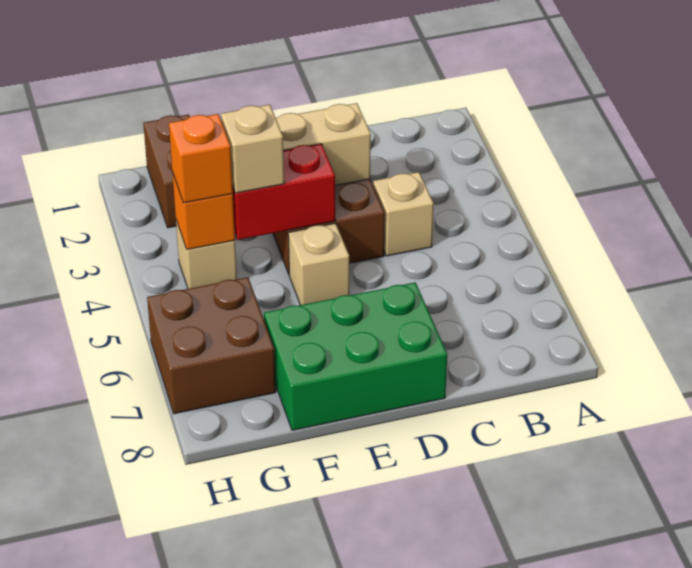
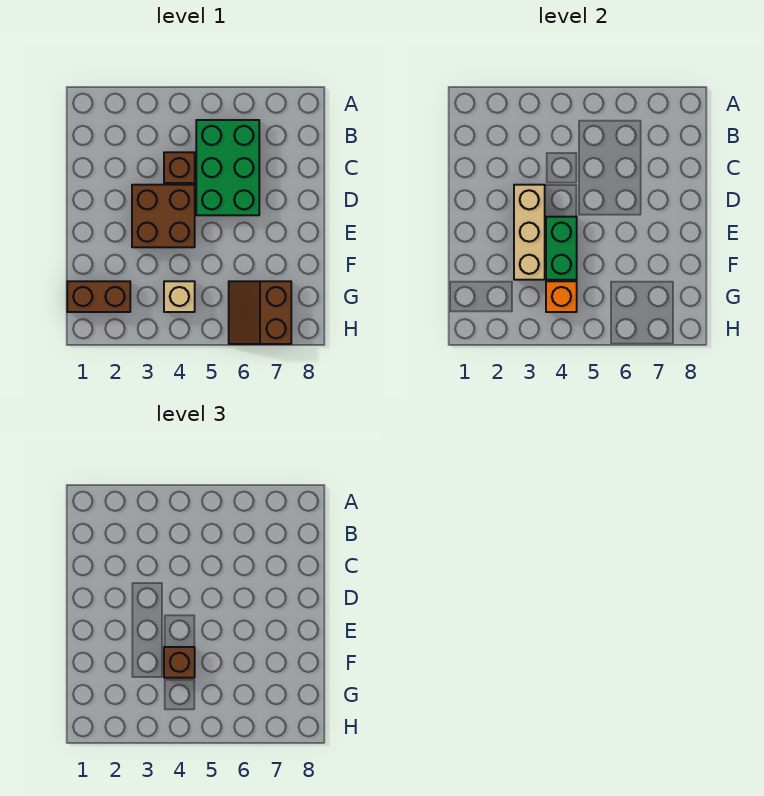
tan brick C4 level 1 -> brown brick C4 level 1
green brick D7:F8 level 1 -> green brick B5:D6 level 1
red brick E4:F4 level 2 -> green brick E4:F4 level 2
tan brick E5 level 1 -> none
tan brick F4 level 3 -> brown brick F4 level 3
orange brick G4 level 3 -> none
brown brick G6:H7 level 1 -> brown slope G6:H7 level 1 top 7

